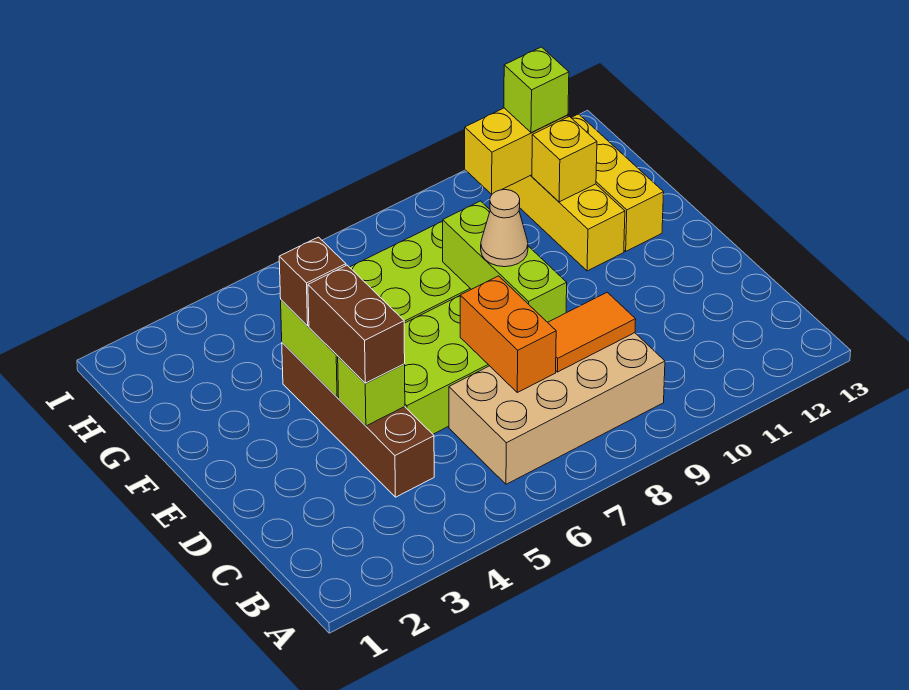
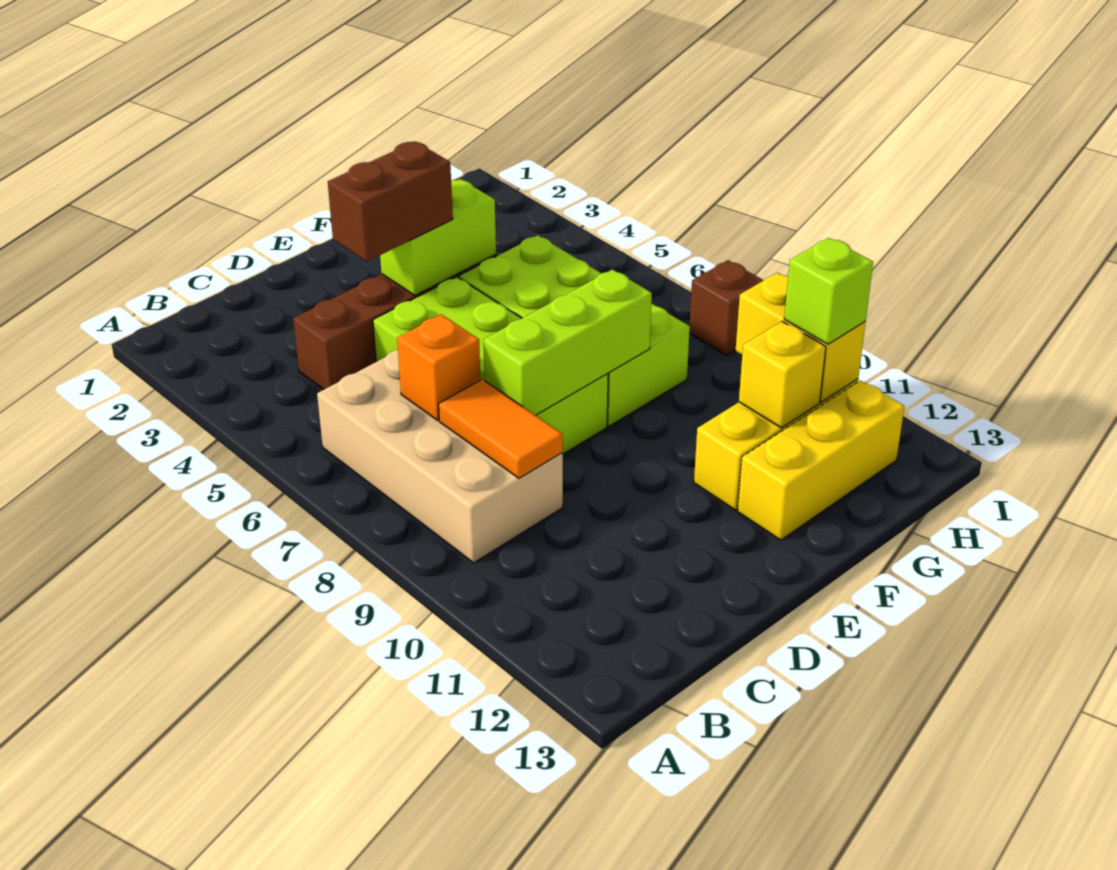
orange brick C7:D7 level 2 -> orange brick C7 level 2
lime brick D4 level 2 -> none
tan cone E8 level 3 -> none
brown brick F4 level 3 -> brown brick I8 level 1

